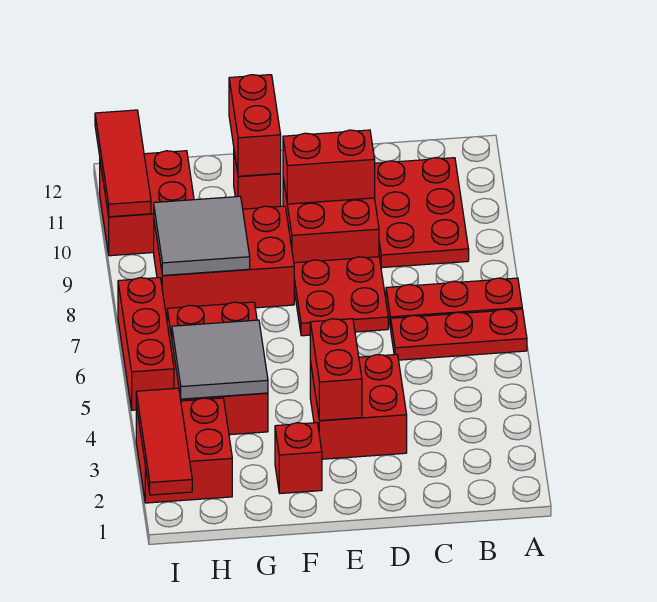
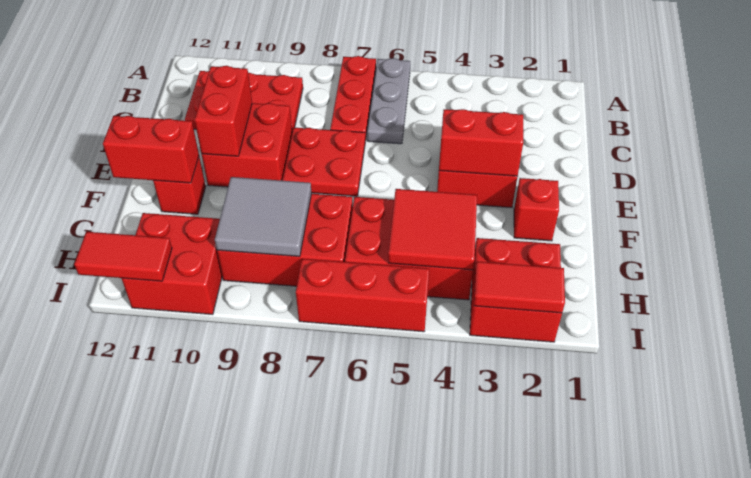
red plate A6:C6 level 1 -> grey plate A6:C6 level 1
red brick F8:H9 level 1 -> red brick G7:H9 level 1
grey tile G4:H5 level 2 -> red tile G4:H5 level 2
red tile I1:I3 level 2 -> red tile I2:I3 level 2
red tile I10:I12 level 2 -> red tile I11:I12 level 2

